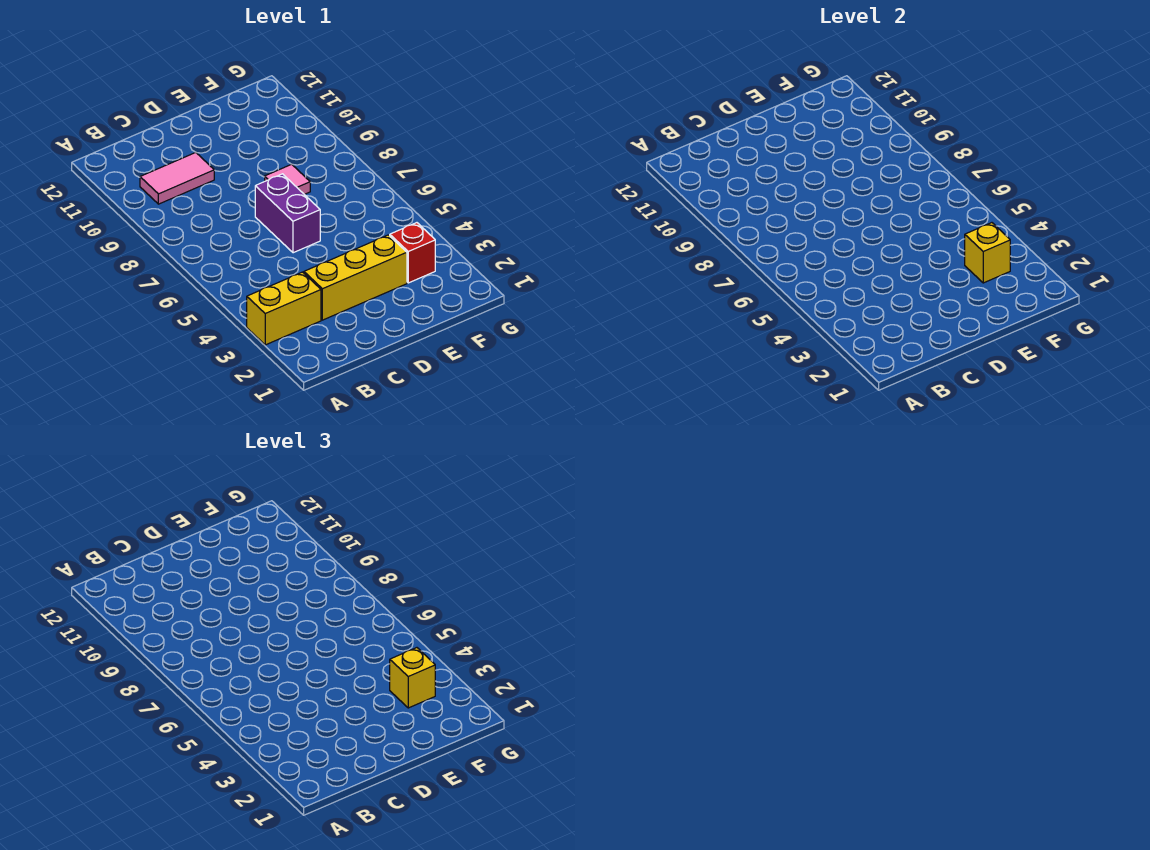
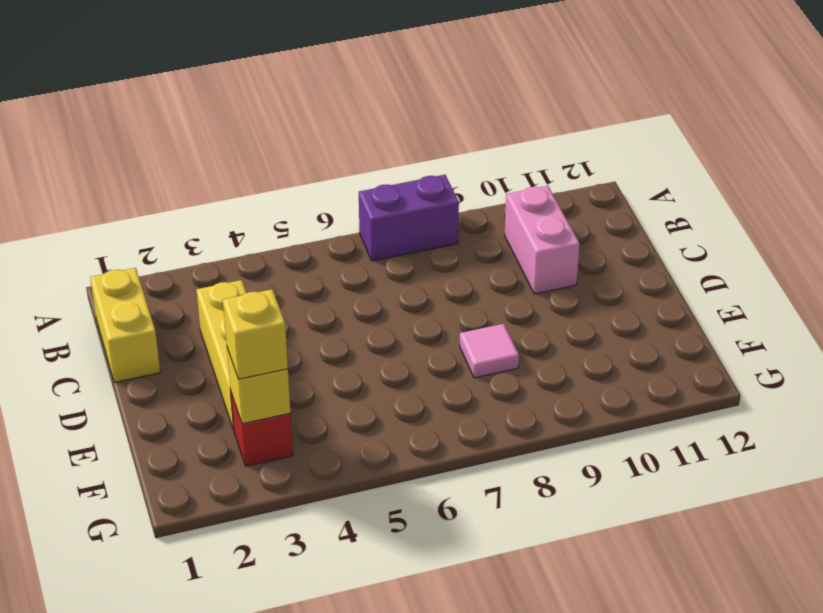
yellow brick A3:B3 level 1 -> yellow brick B1:C1 level 1
pink tile B10:C10 level 1 -> pink brick B10:C10 level 1
purple brick D6:D7 level 1 -> purple brick A7:A8 level 1

